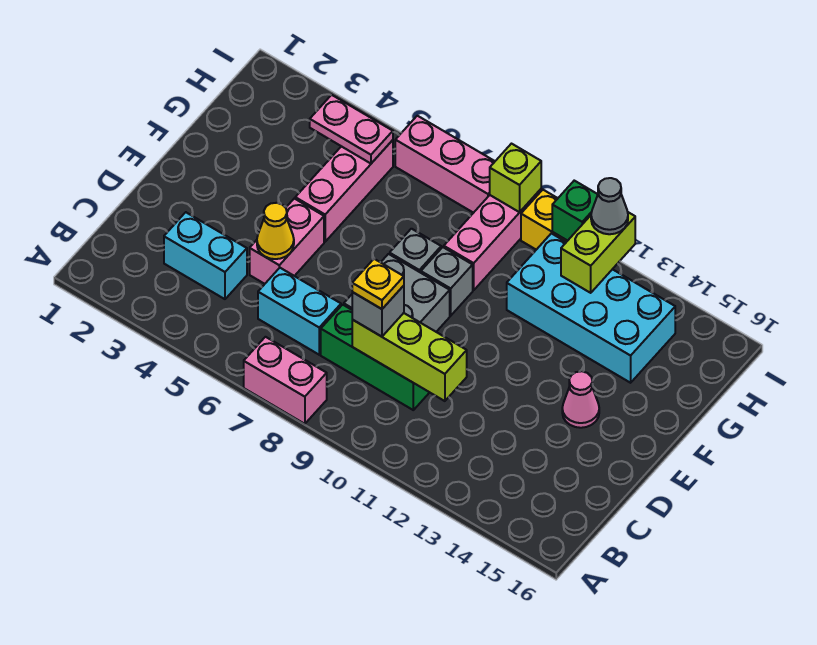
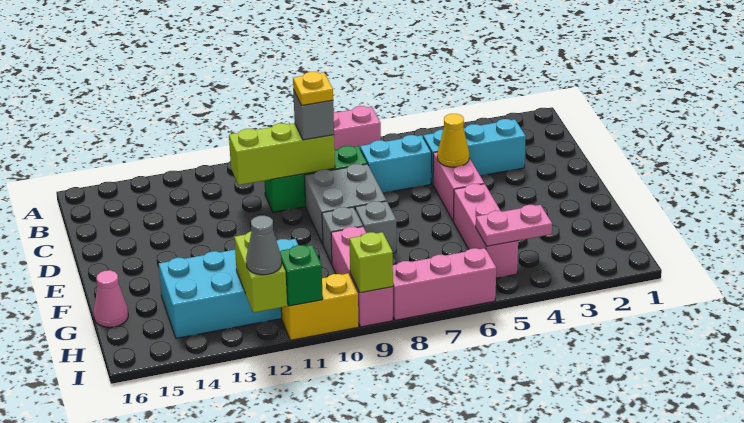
cyan brick C3:C4 level 1 -> cyan brick C3:C5 level 1
pink cone E14 level 1 -> pink cone G16 level 1

